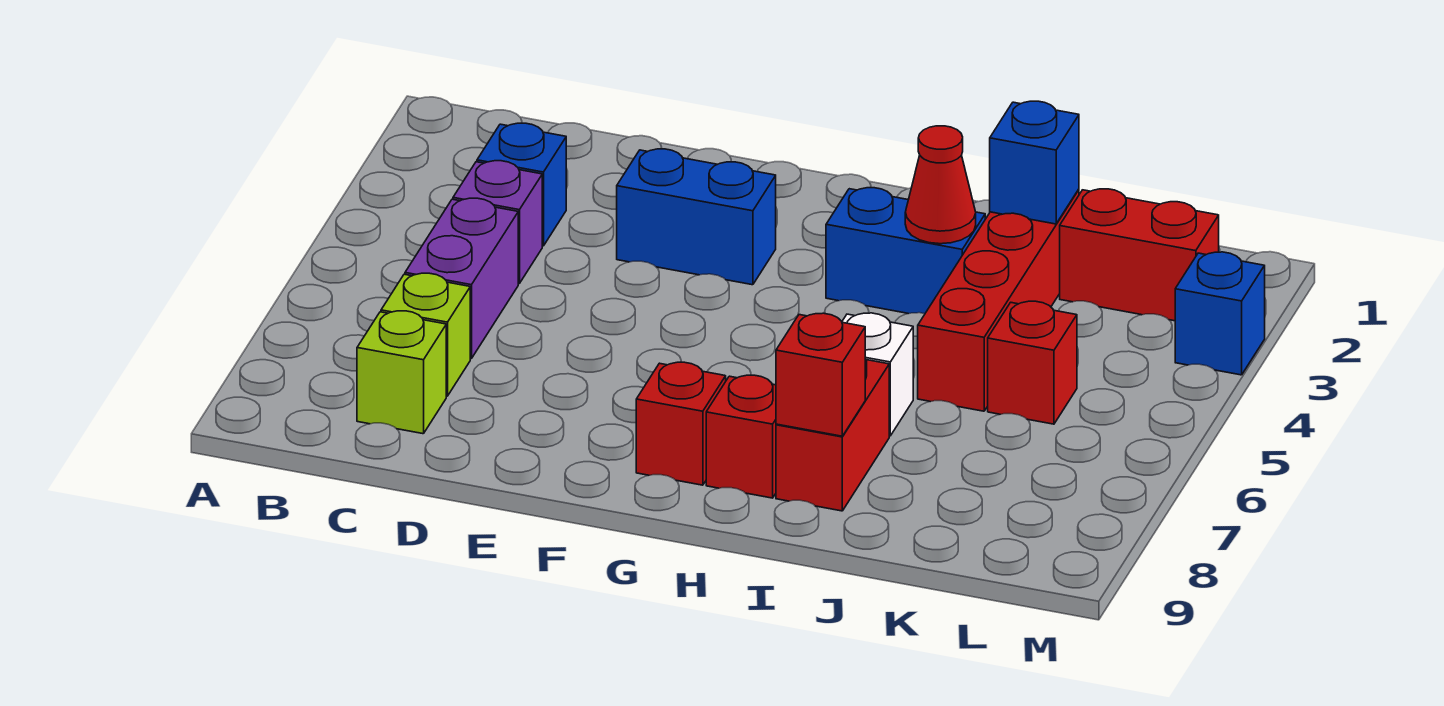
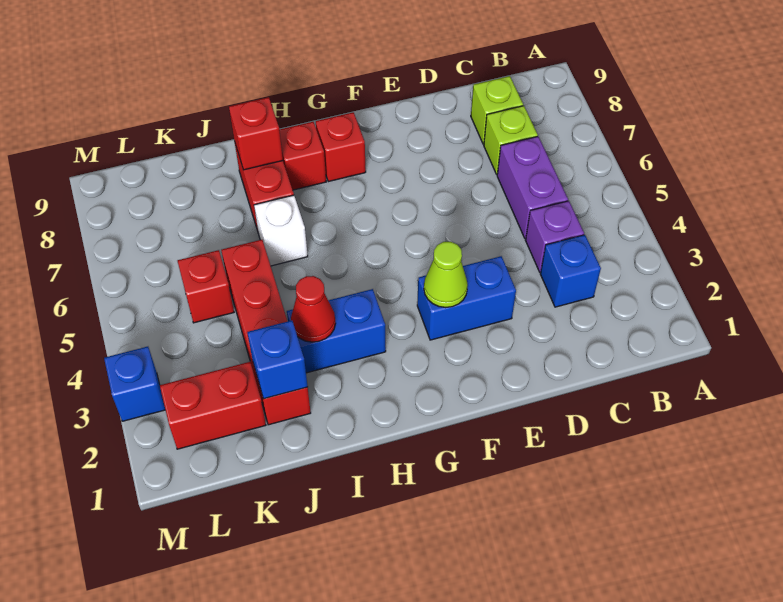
none -> lime cone F3 level 2

